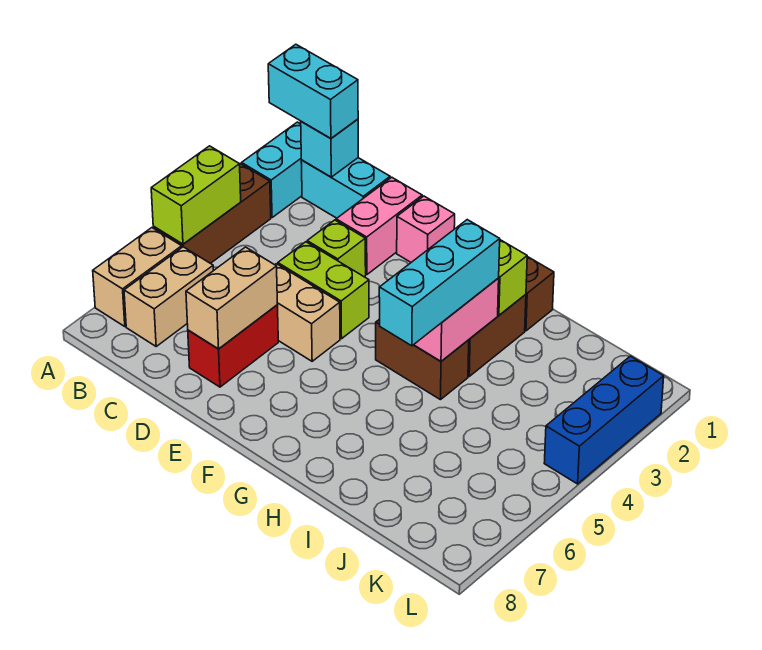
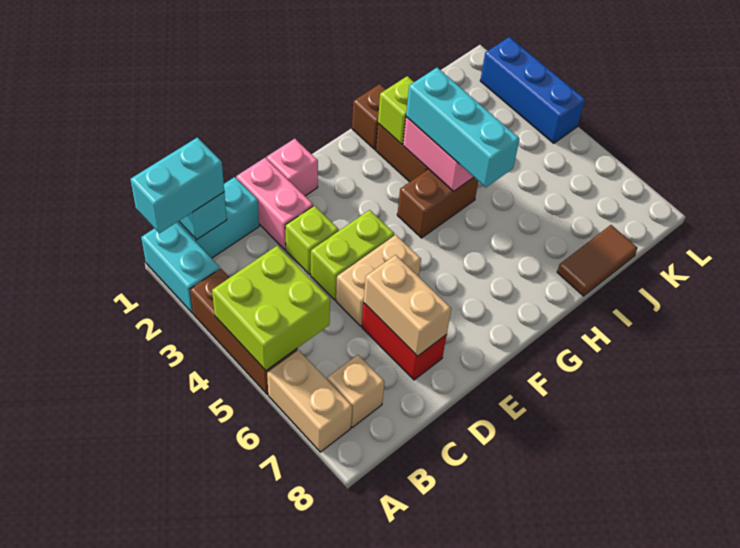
lime brick A4:A5 level 2 -> lime brick A4:B5 level 2
tan brick B6:B7 level 1 -> tan brick B7 level 1
none -> brown tile I8:J8 level 1

